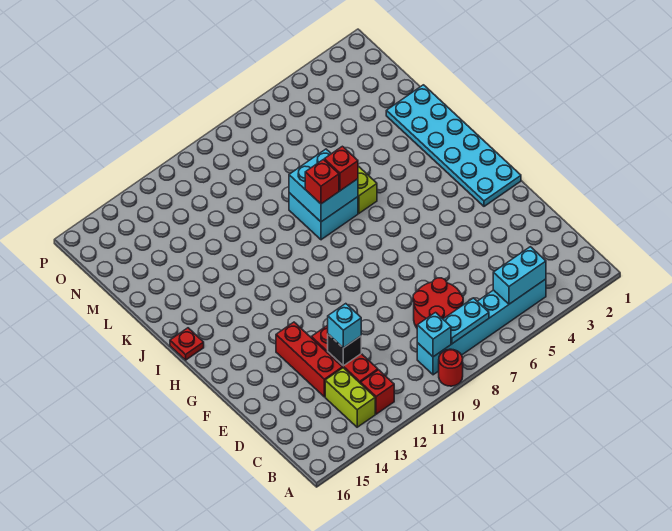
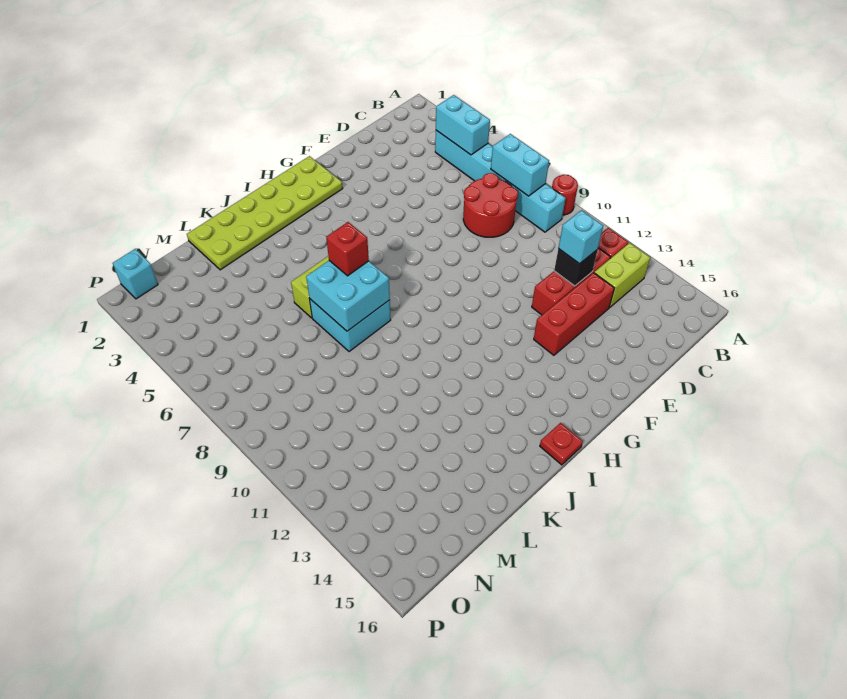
cyan plate B7:B8 level 2 -> cyan brick B7:B8 level 2
cyan brick B9 level 2 -> cyan brick O1 level 1
cyan plate G1:L2 level 1 -> lime plate G1:L2 level 1
red brick J8 level 3 -> none

